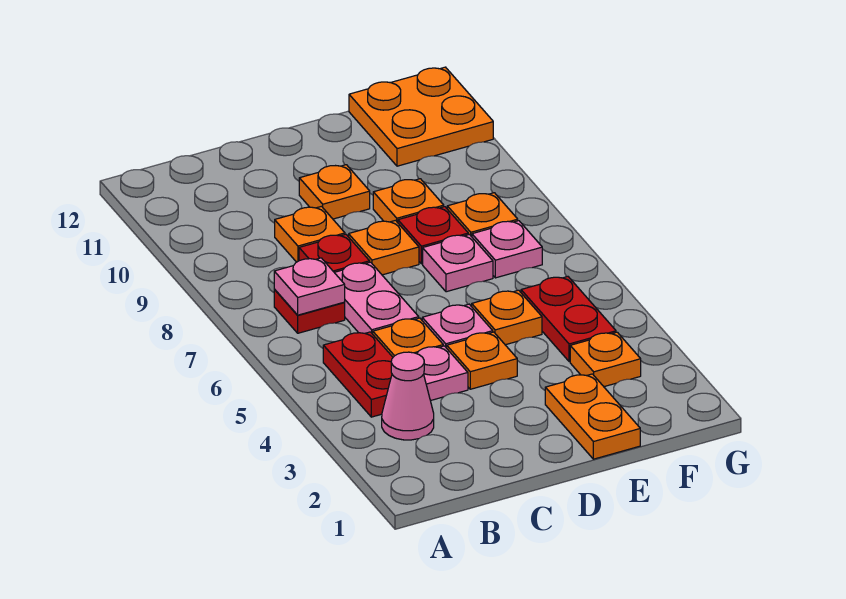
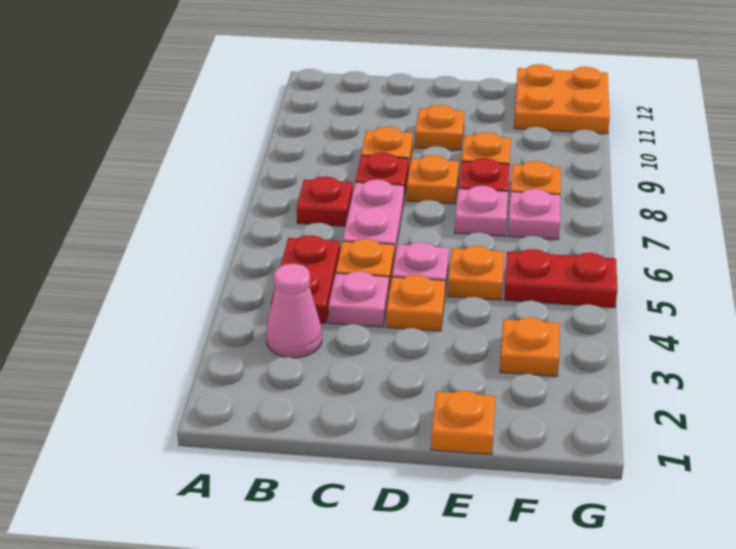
pink plate B7 level 2 -> none
orange plate E1:E2 level 1 -> orange plate E1 level 1
red plate F4:F5 level 1 -> red plate F5:G5 level 1

